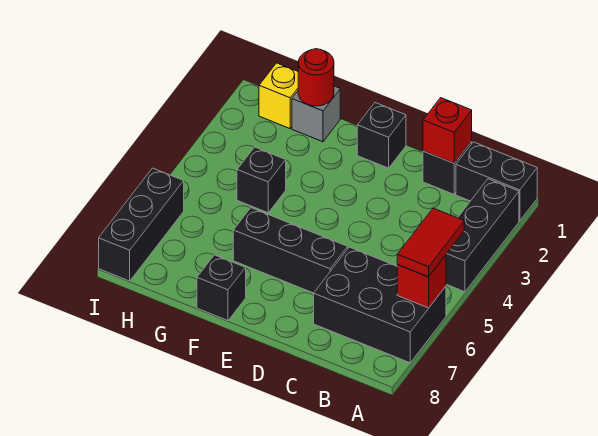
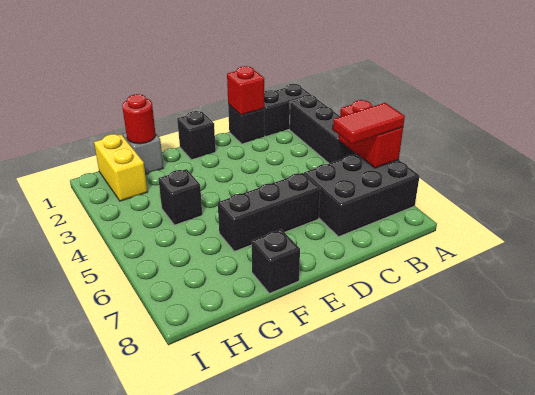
red tile A5:A6 level 3 -> red tile A6:B6 level 3
red brick A6 level 2 -> red brick A5:A6 level 2
yellow brick H1 level 1 -> yellow brick H1:H2 level 1
black brick I6:I8 level 1 -> none

